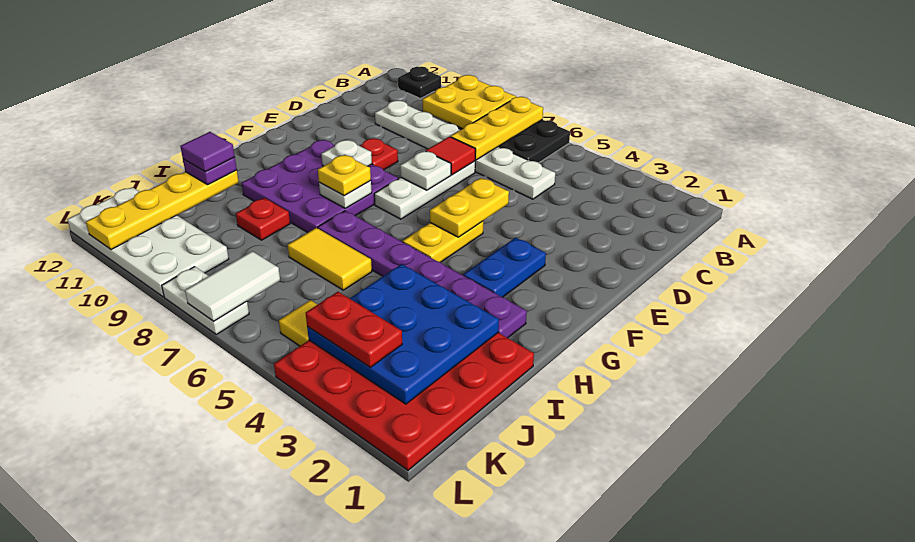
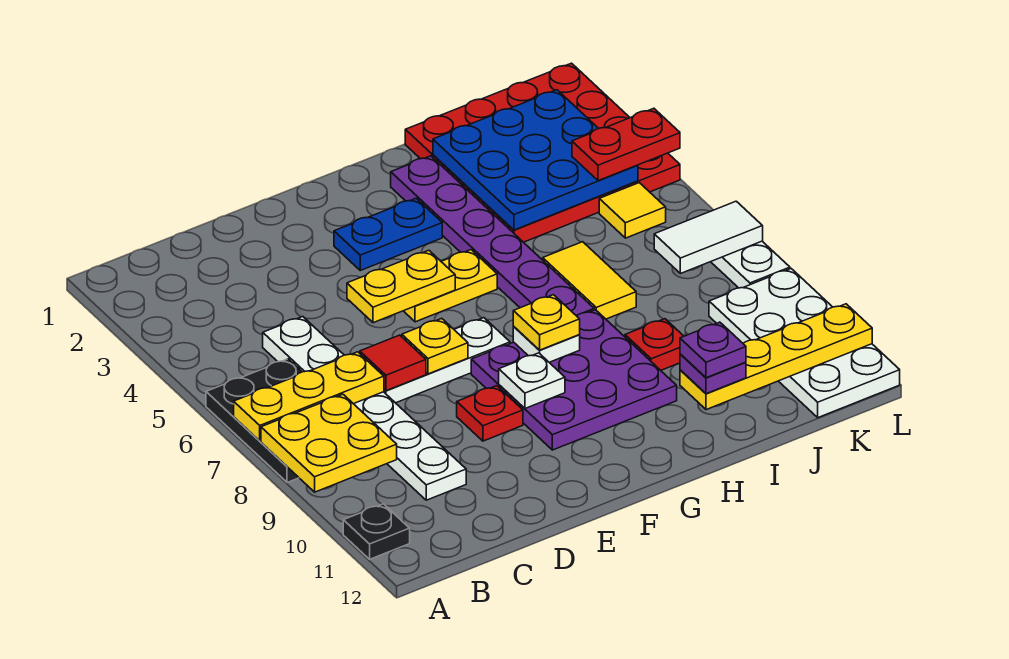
white plate E7 level 2 -> yellow plate E7 level 2
purple tile I11 level 4 -> purple plate I11 level 4
red plate K3:K4 level 3 -> red plate K4:L4 level 3

